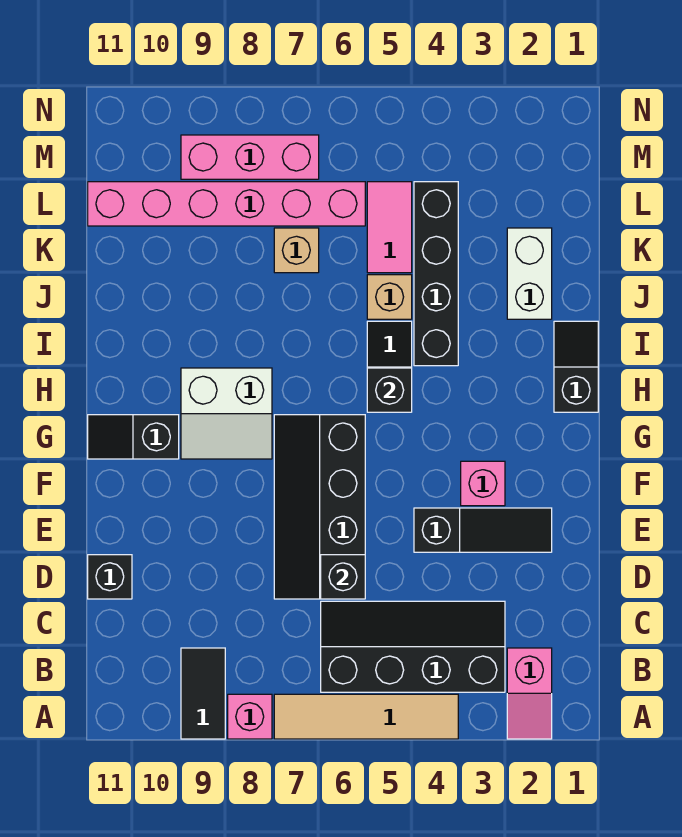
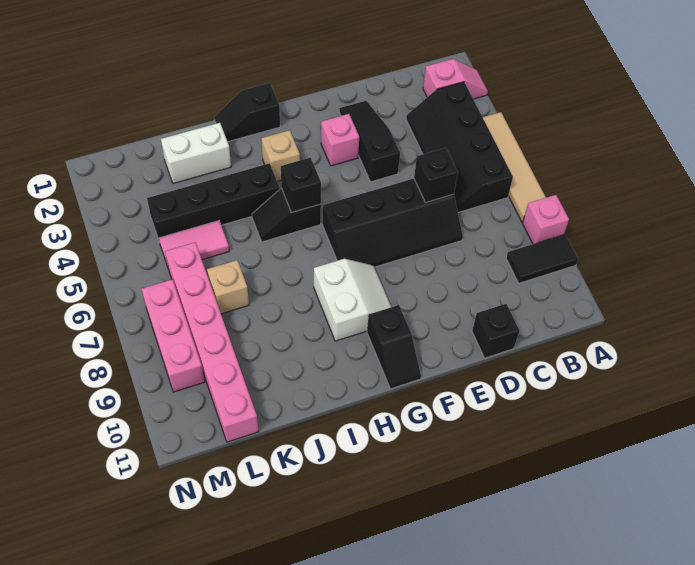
tan brick J5 level 1 -> tan brick H3 level 1

